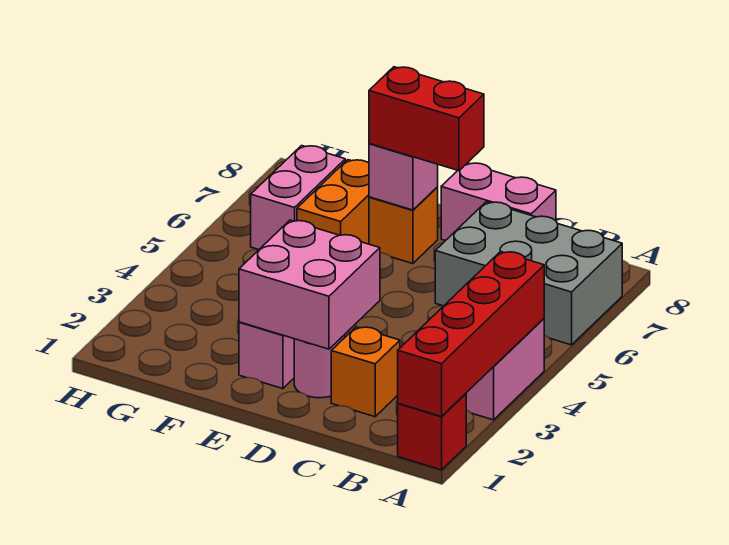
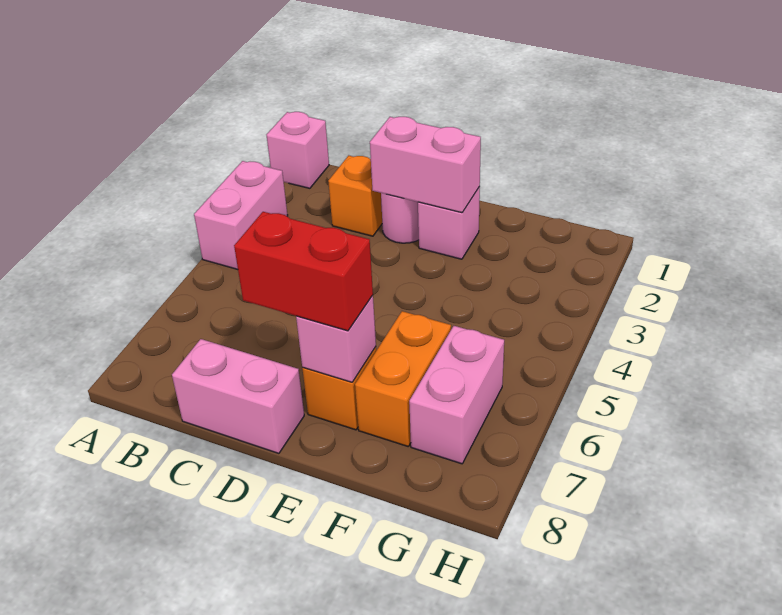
red brick A1 level 1 -> pink brick A1 level 1
red brick A1:A4 level 2 -> none
grey brick A6:C7 level 1 -> none
pink brick D2:E3 level 2 -> pink brick D2:E2 level 2

